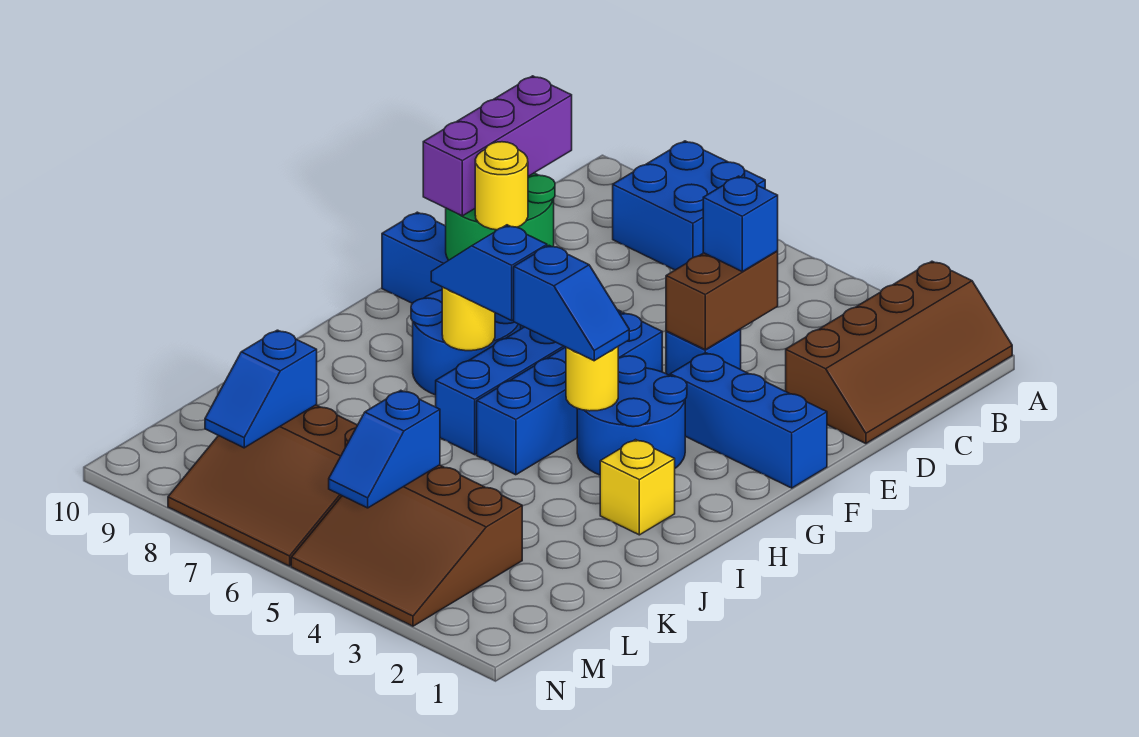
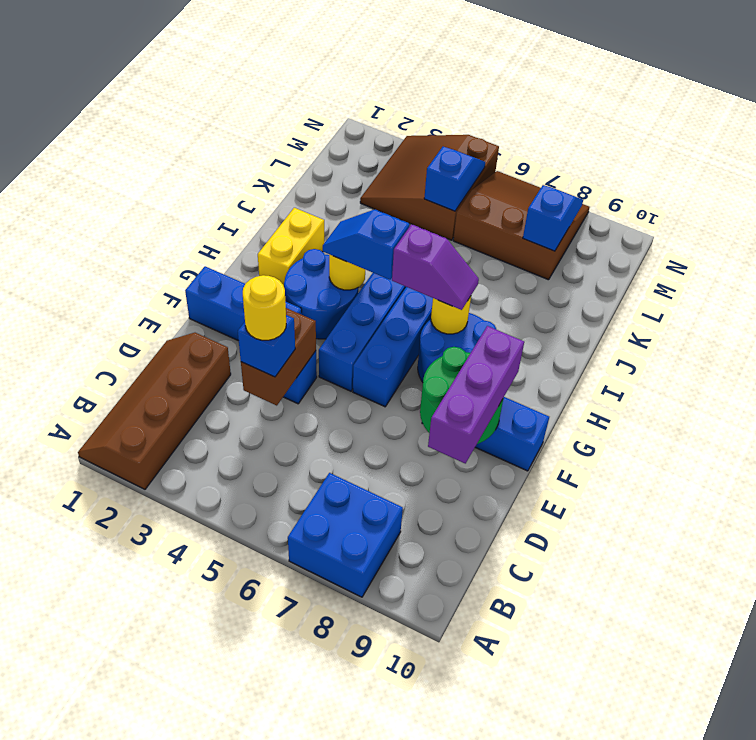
yellow round brick F8 level 3 -> yellow round brick D4 level 4
blue slope H6:H7 level 3 top 6 -> purple slope H6:H7 level 3 top 6
yellow brick I2 level 1 -> yellow brick H2:I2 level 1
brown slope L3:N5 level 1 top L -> brown slope L3:N5 level 1 top 5

